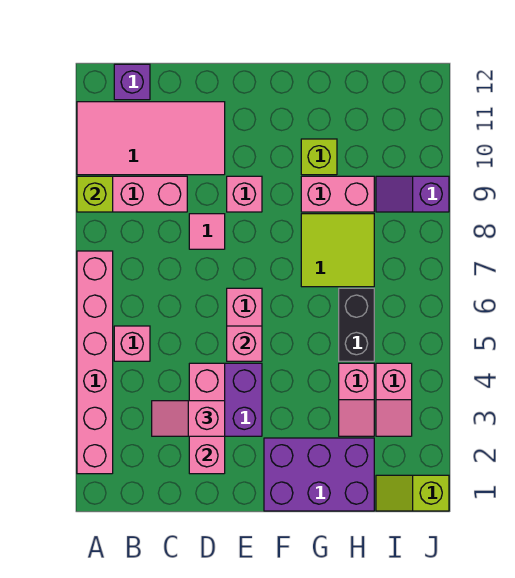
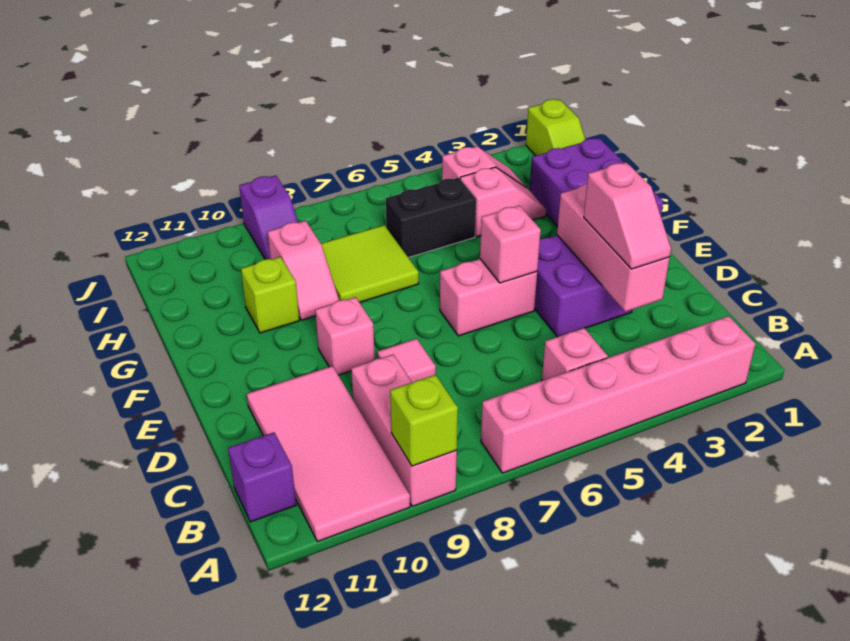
pink brick D2:D4 level 2 -> pink brick C3:E3 level 2
pink brick G9:H9 level 1 -> pink slope G9:H9 level 1 top H

